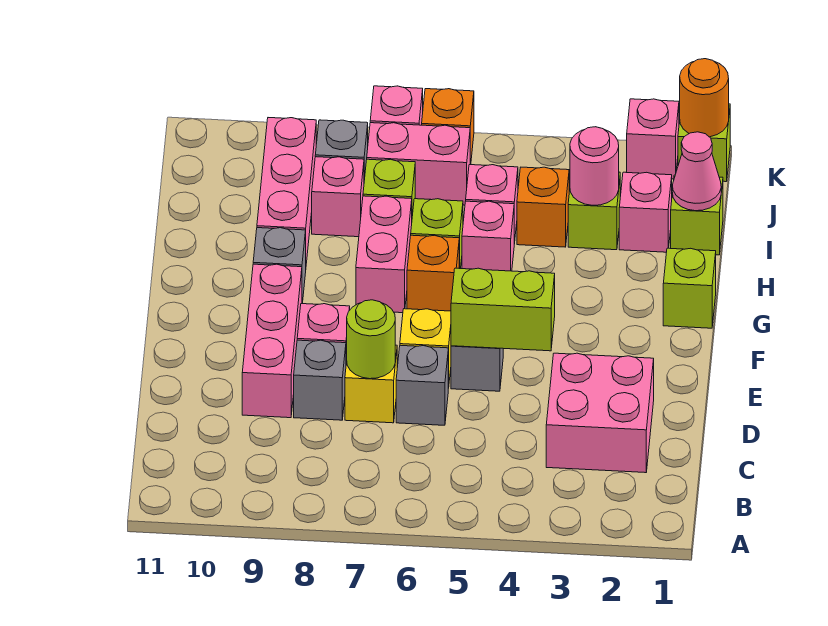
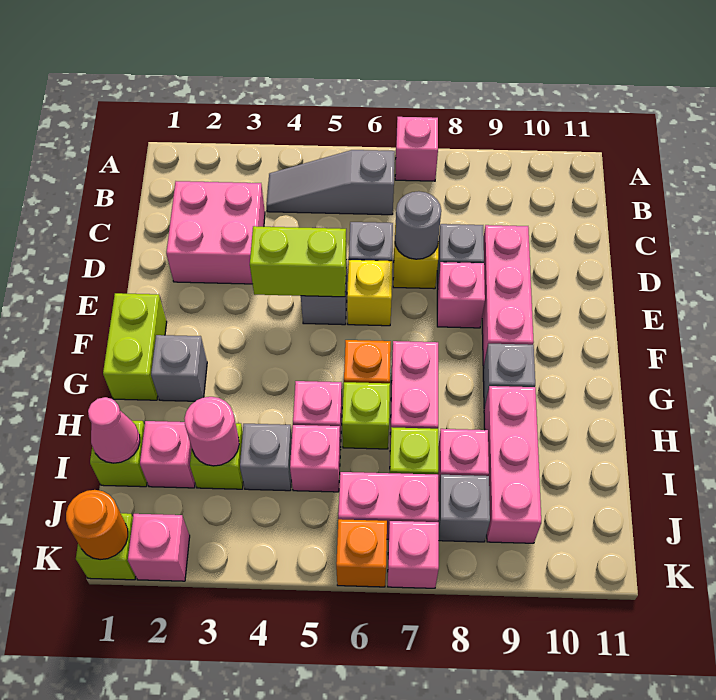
none -> pink brick A7 level 1
none -> grey slope B4:B6 level 1 top 6
lime round brick D7 level 2 -> grey round brick D7 level 2
lime brick G1 level 1 -> lime brick F1:G1 level 1
none -> grey brick G2 level 1
orange brick I4 level 1 -> grey brick I4 level 1

